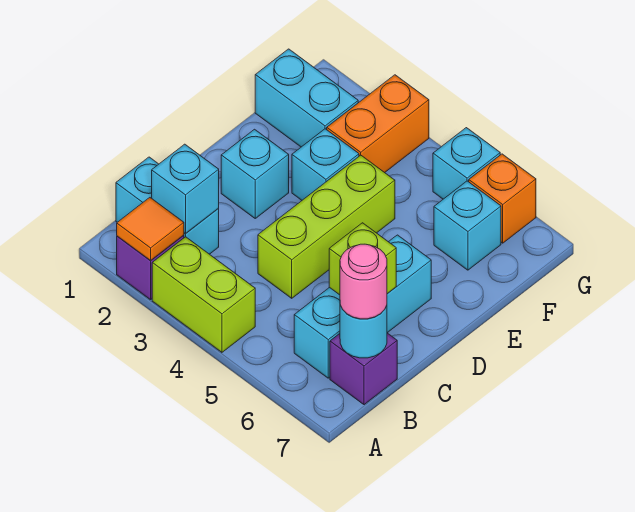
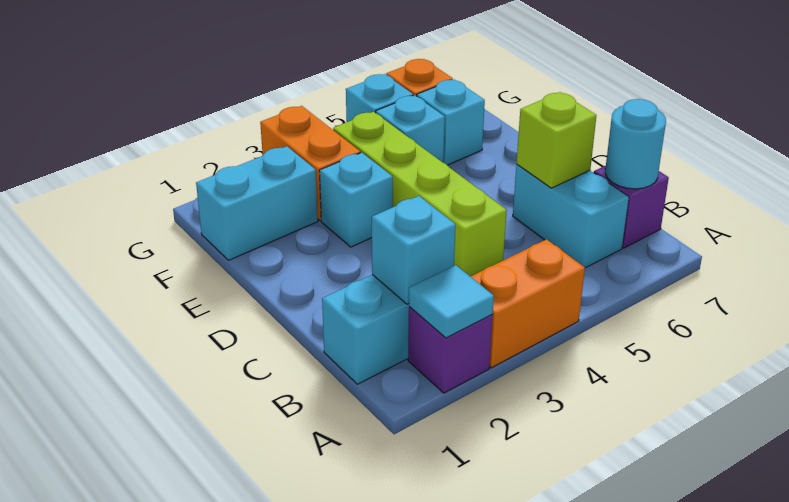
orange tile A2 level 2 -> cyan tile A2 level 2
lime brick A3:A4 level 1 -> orange brick A3:A4 level 1
cyan brick B6:D6 level 1 -> cyan brick B6:C6 level 1
pink round brick B7 level 3 -> none
lime brick C4:E4 level 1 -> lime brick C4:F4 level 1
cyan brick D2 level 1 -> cyan brick F5 level 1

